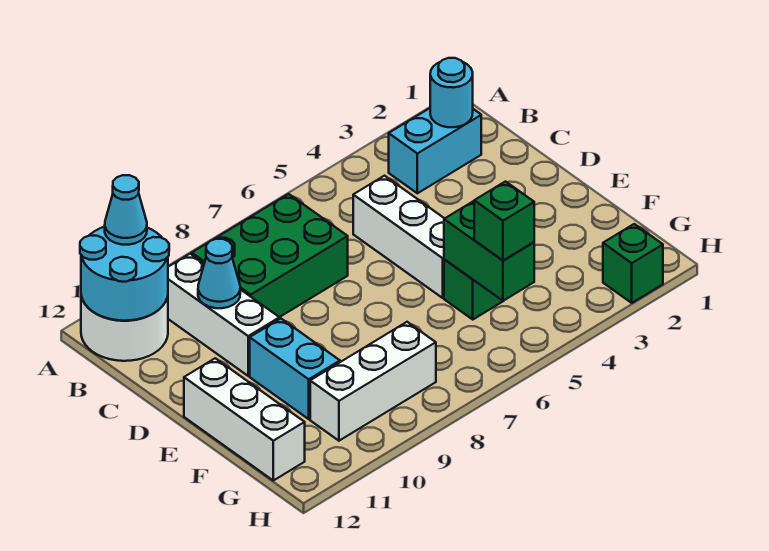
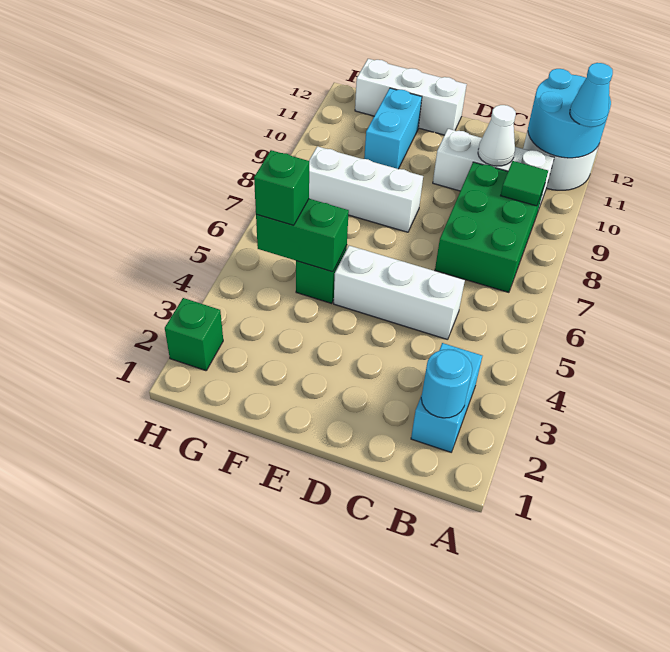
none -> green tile B9 level 2
cyan cone C10 level 2 -> white cone C10 level 2
cyan brick E10:F10 level 1 -> cyan brick F10:F11 level 1
white brick G8:G10 level 1 -> white brick E8:G8 level 1

